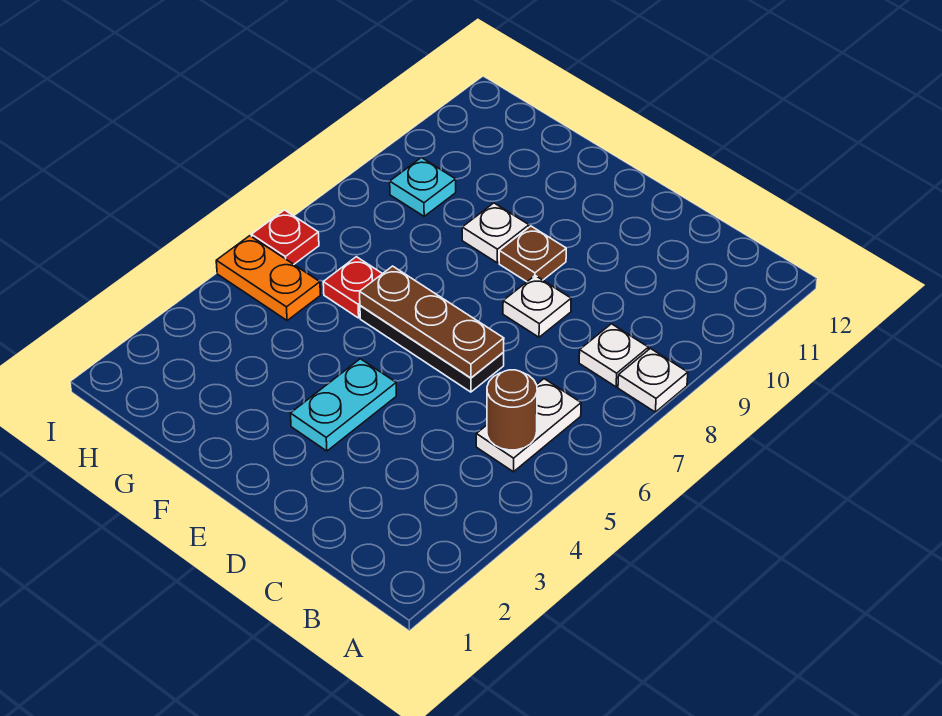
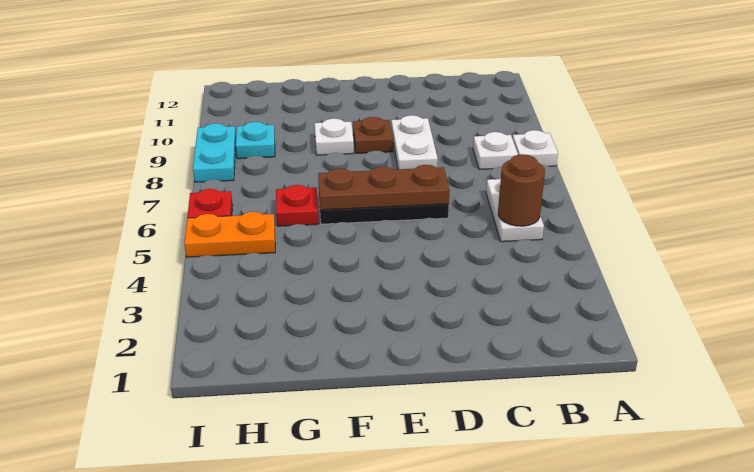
white plate D8 level 1 -> white plate D8:D9 level 1
cyan plate E3:E4 level 1 -> cyan plate I8:I9 level 1

